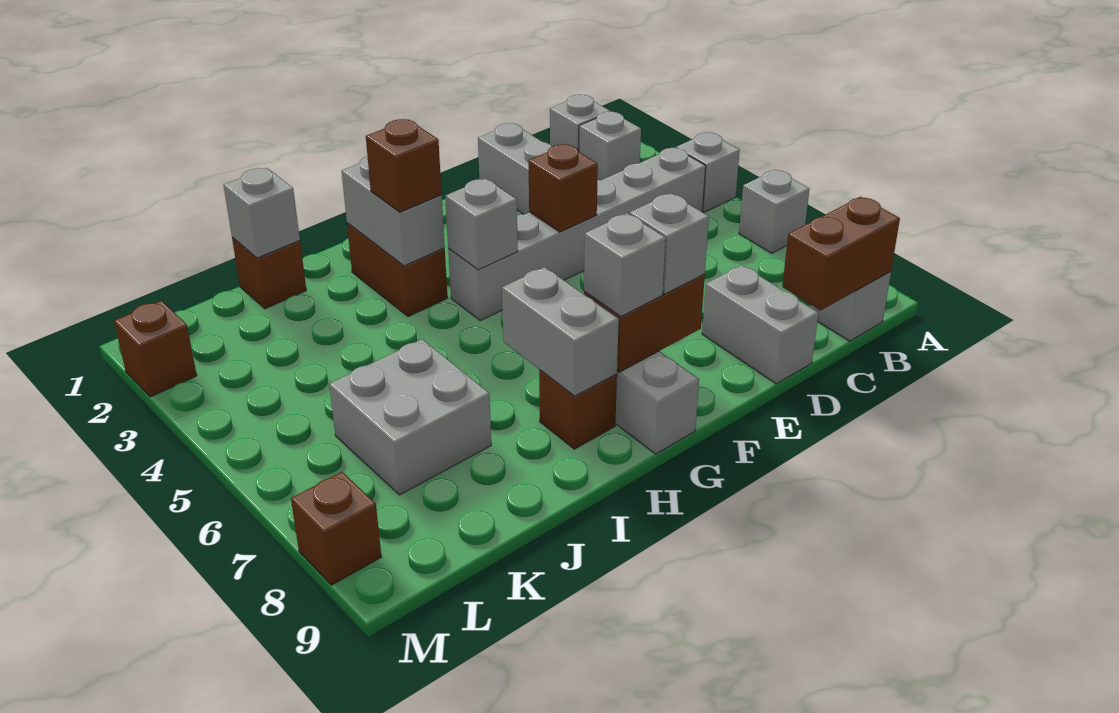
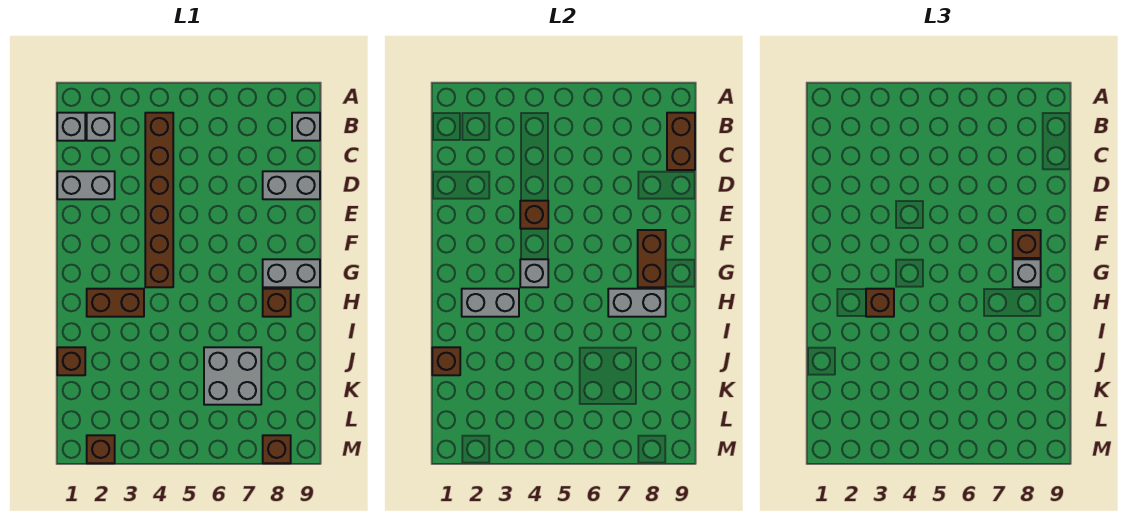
grey brick A4 level 1 -> none
grey brick A6 level 1 -> none
grey brick B4:G4 level 1 -> brown brick B4:G4 level 1
grey brick F8 level 3 -> brown brick F8 level 3
grey brick J1 level 2 -> brown brick J1 level 2

